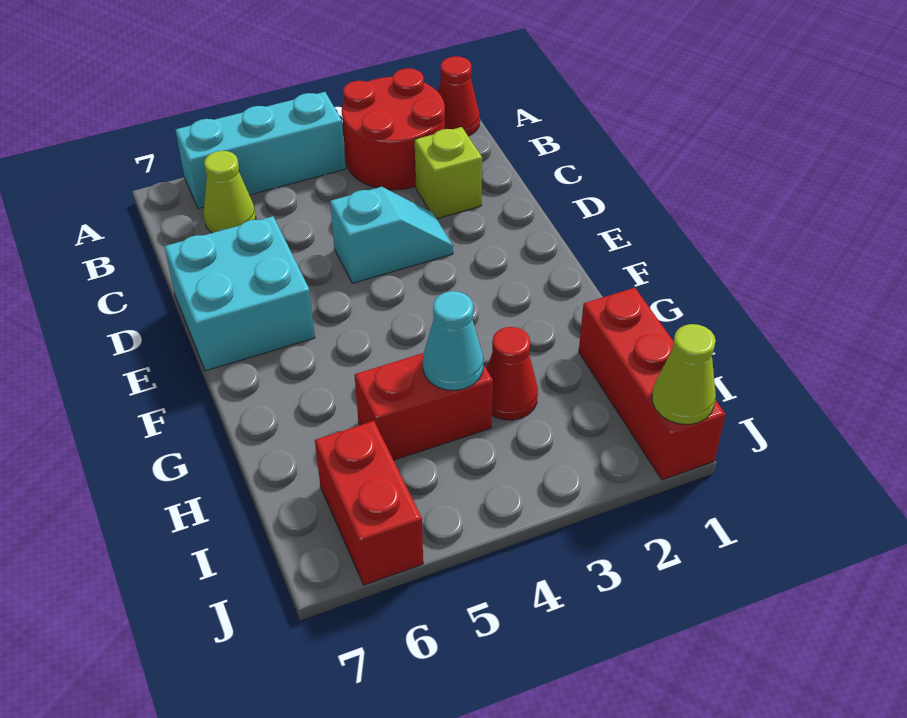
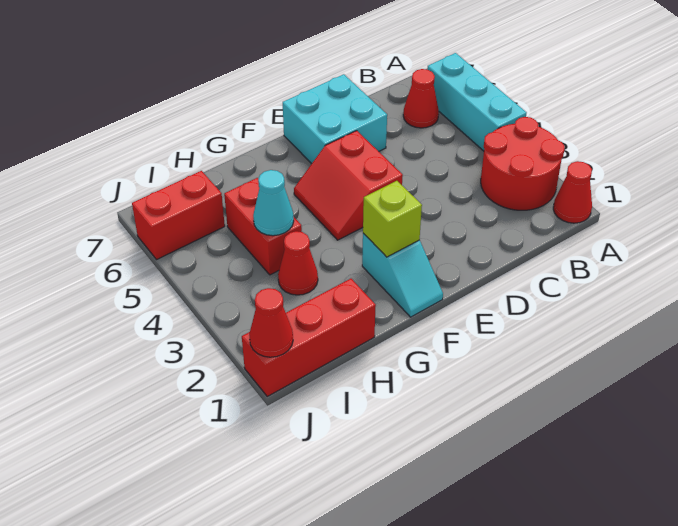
lime cone B6 level 1 -> red cone B6 level 1
lime brick C2 level 1 -> lime brick F2 level 2
cyan slope D3:D4 level 1 top 4 -> cyan slope F1:F2 level 1 top 2
none -> red slope E4:F5 level 1 top E
lime cone J1 level 2 -> red cone J1 level 2

